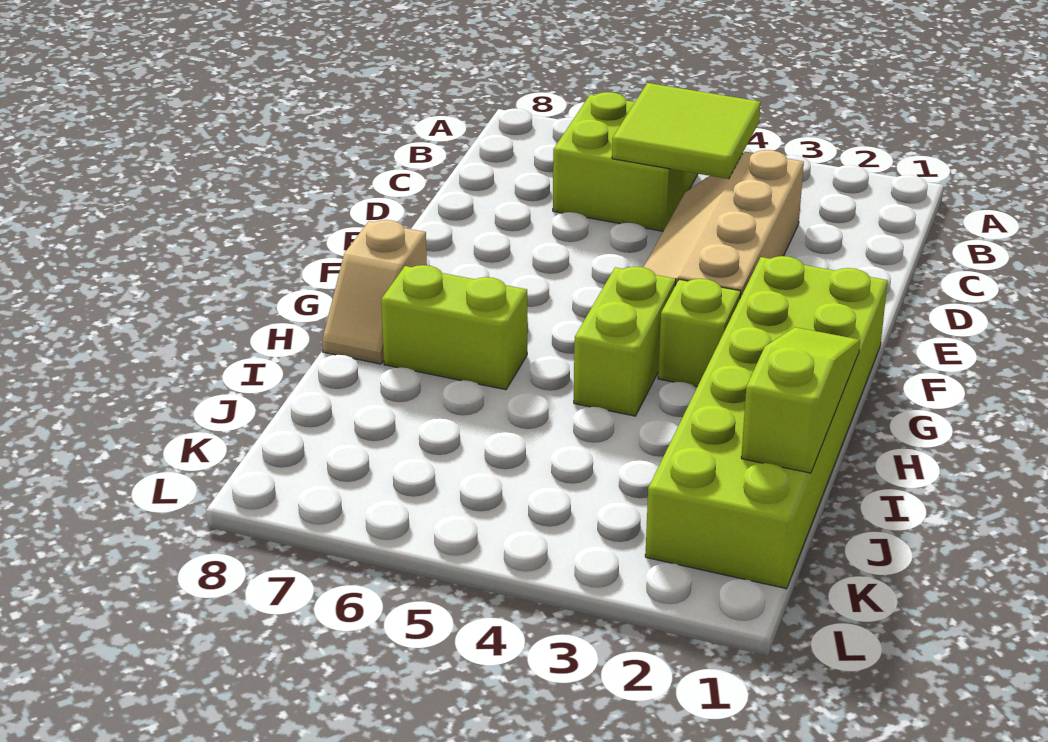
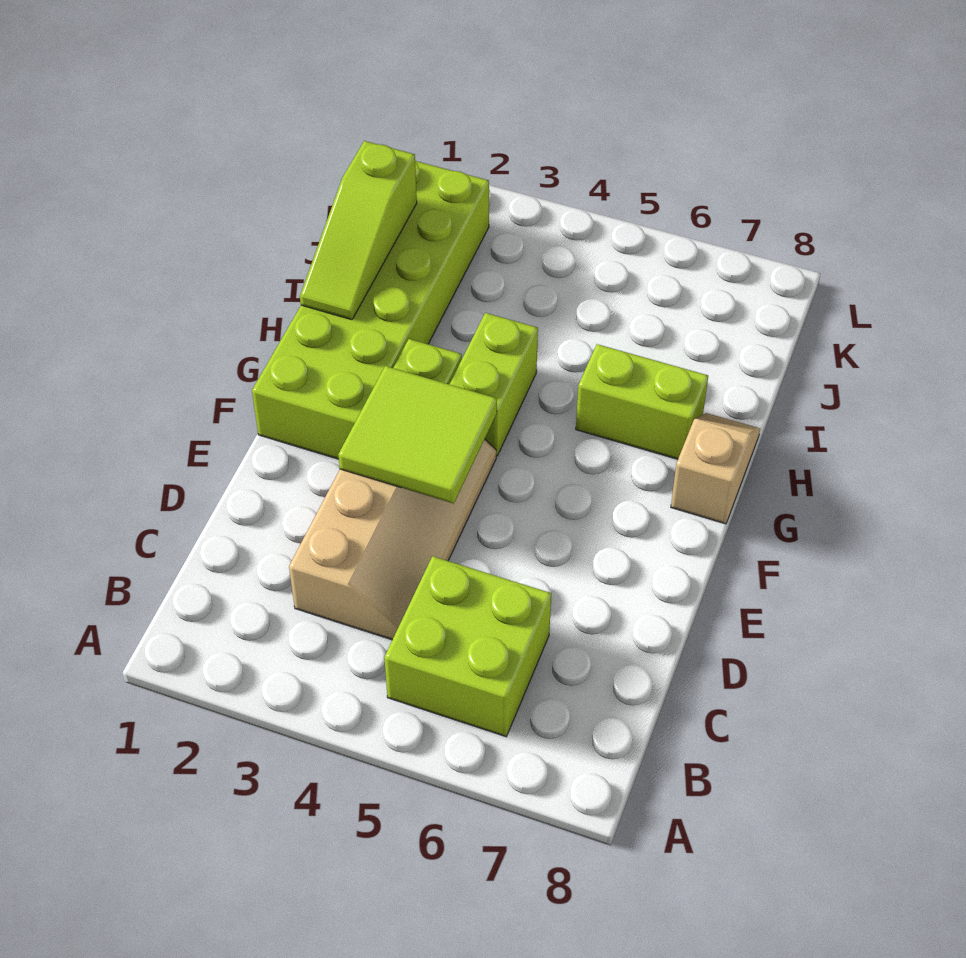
lime tile B4:C5 level 2 -> lime tile E3:F4 level 2

